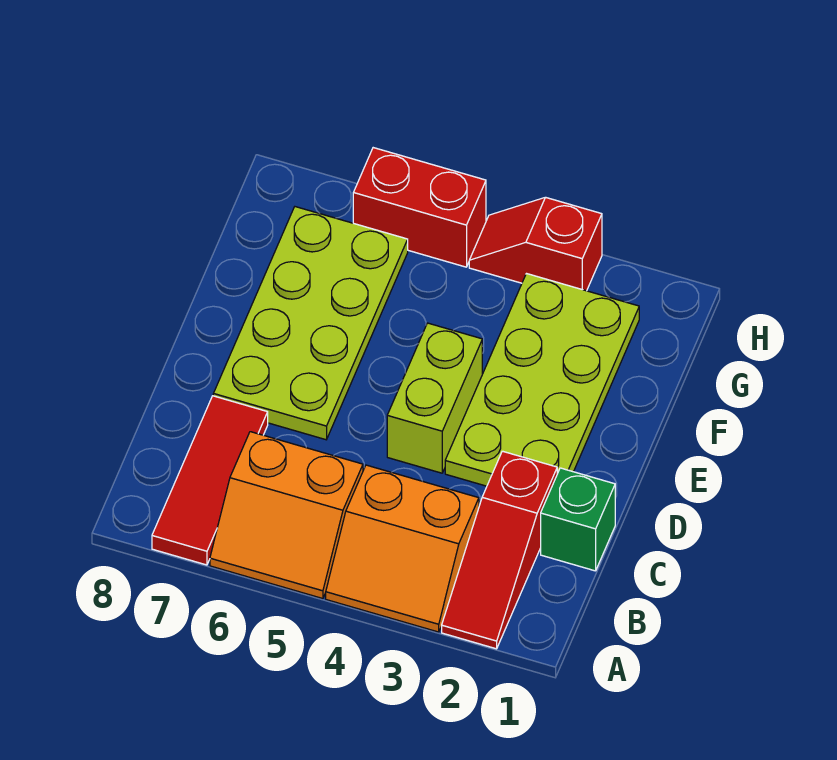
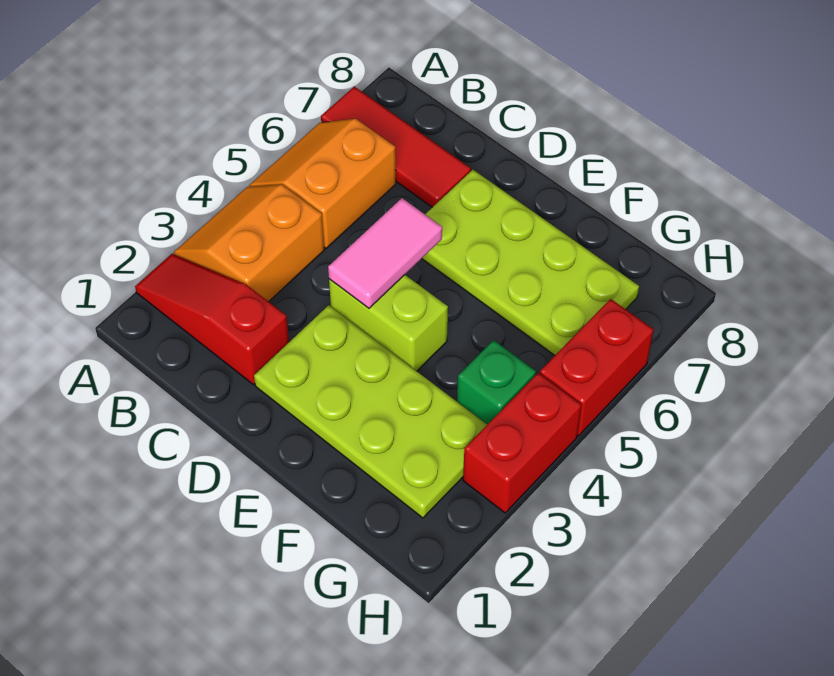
green brick C1 level 1 -> green brick G4 level 1
none -> pink tile D4:D5 level 2
red slope H3:H4 level 1 top 3 -> red brick H3:H4 level 1

